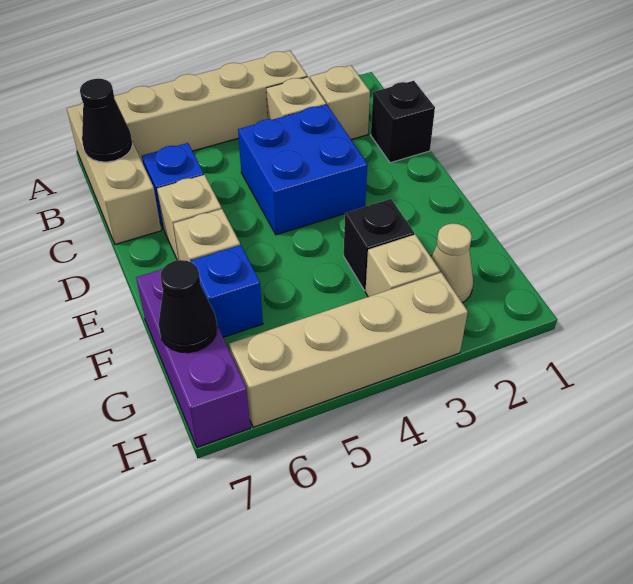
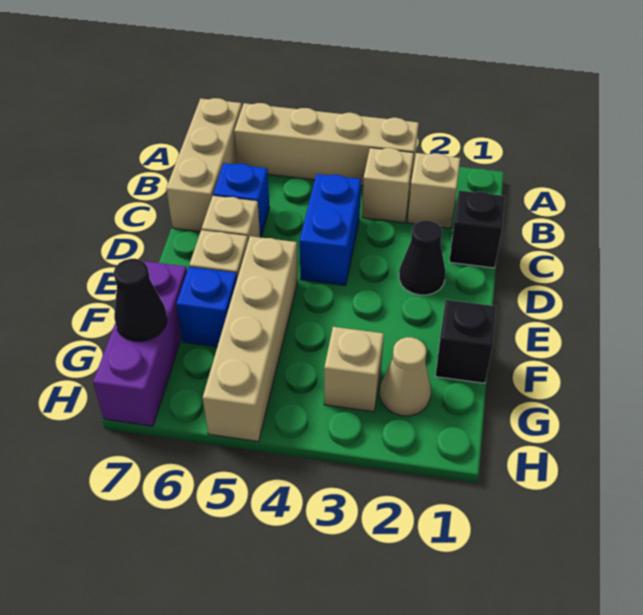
black cone B7 level 2 -> black cone D2 level 1
blue brick C3:D4 level 1 -> blue brick C4:D4 level 1
black brick F3 level 1 -> black brick F1 level 1
tan brick H3:H6 level 1 -> tan brick E5:H5 level 1

